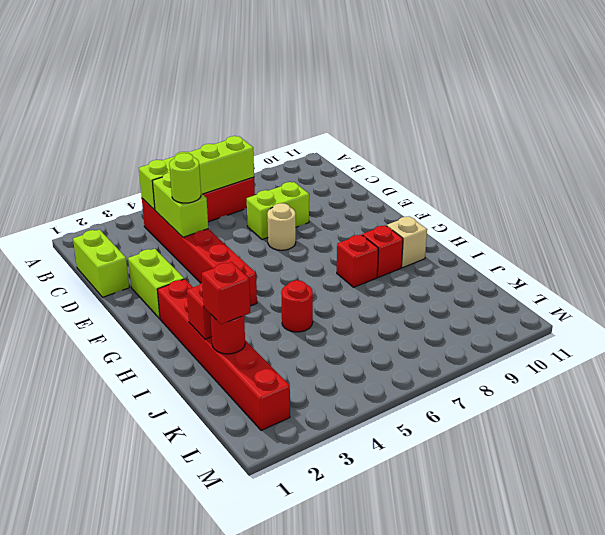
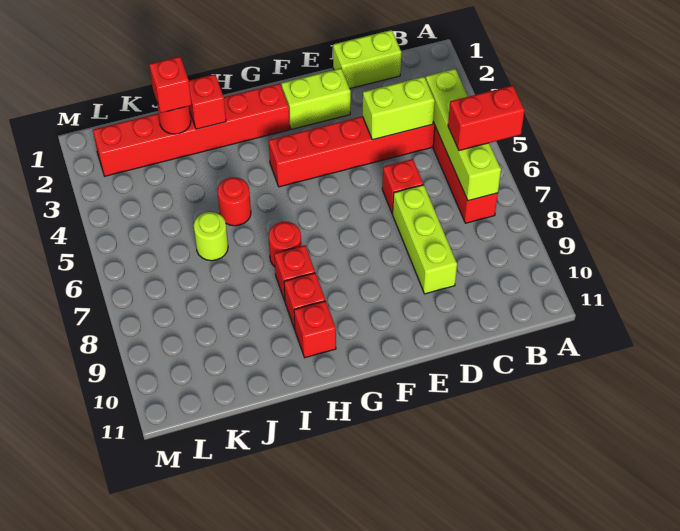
none -> red brick A6:B6 level 3
lime round brick D4 level 3 -> lime round brick J6 level 1
none -> red brick D6 level 1
lime brick D7:D8 level 1 -> lime brick D7:D9 level 1
tan round brick E7 level 1 -> none
none -> red round brick H7 level 1
tan brick H10 level 1 -> red brick H10 level 1

